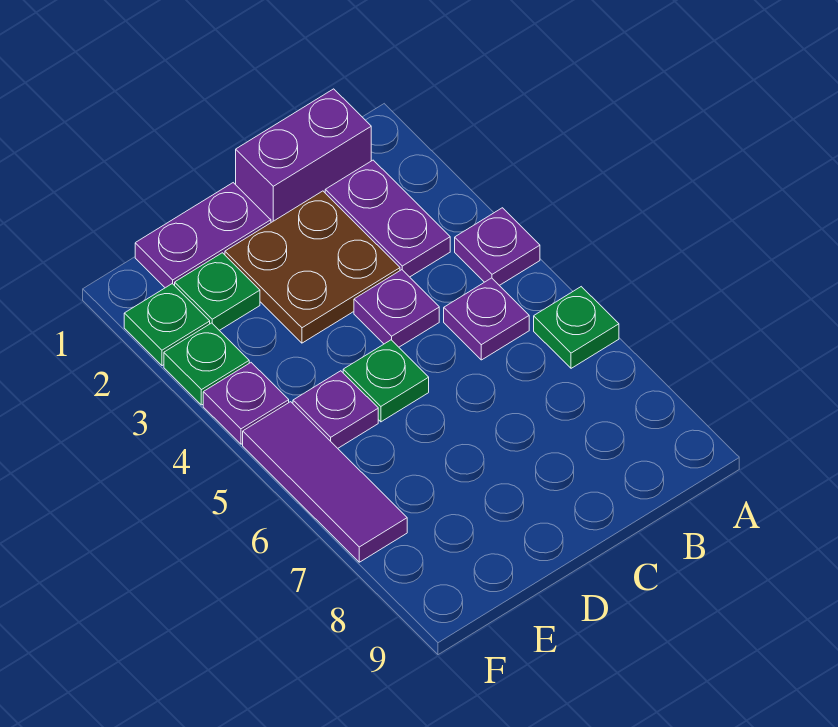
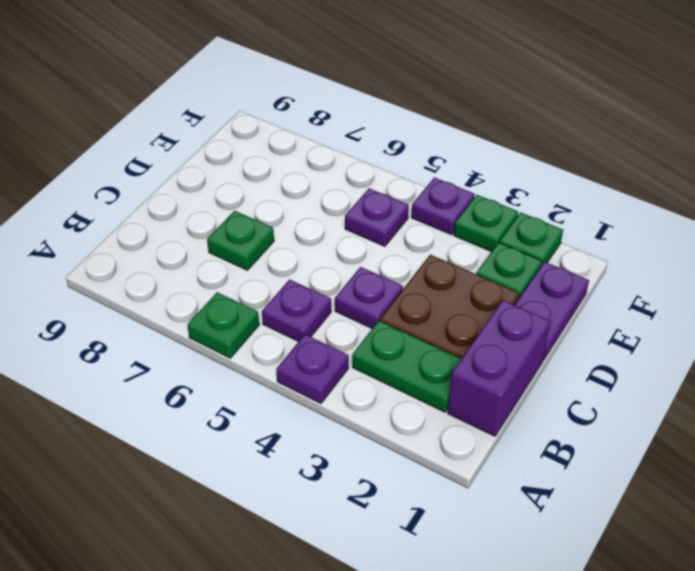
purple plate B2:B3 level 1 -> green plate B2:B3 level 1
green plate D5 level 1 -> green plate C7 level 1
purple tile F5:F7 level 1 -> none

